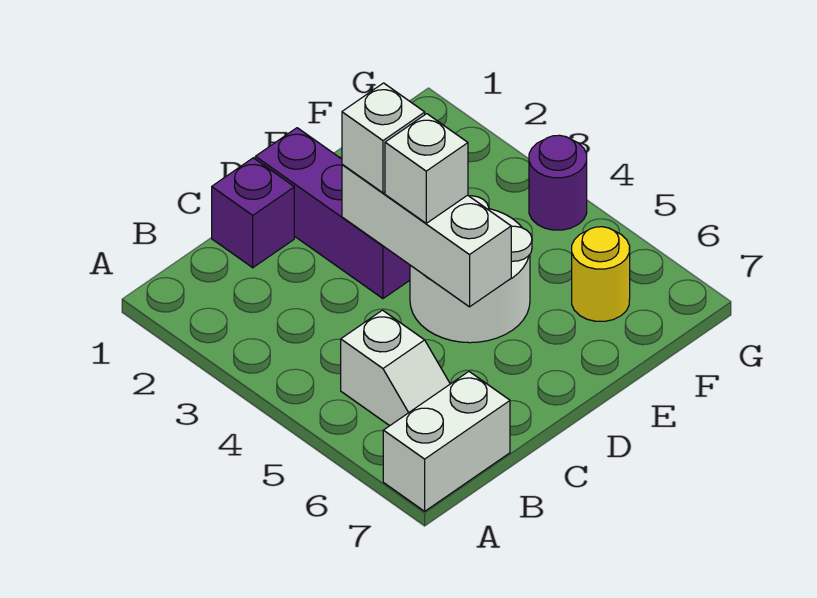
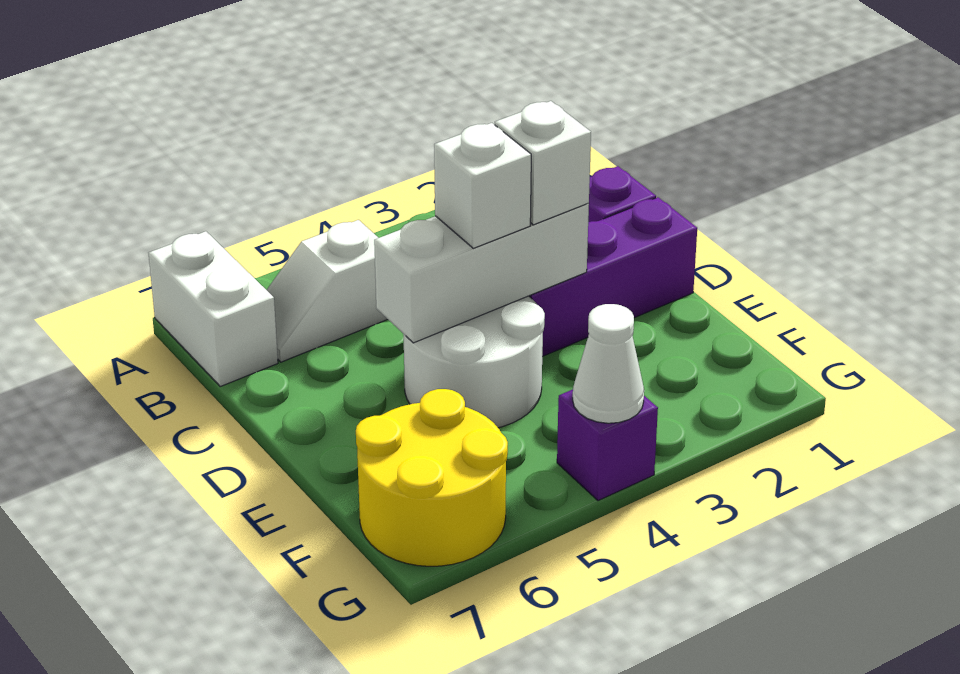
yellow round brick F6 level 1 -> yellow round brick F6:G7 level 1
purple round brick G4 level 1 -> purple brick G4 level 1
none -> white cone G4 level 2

